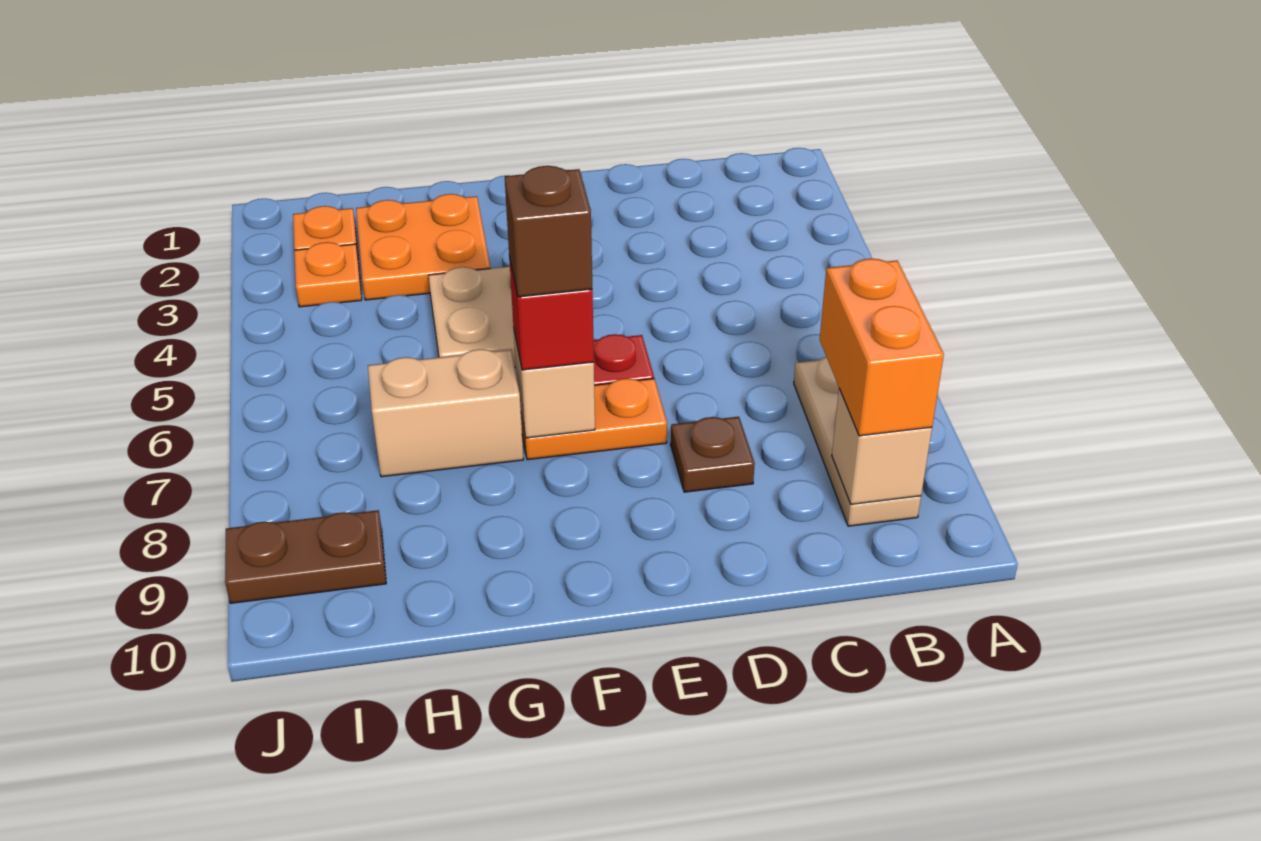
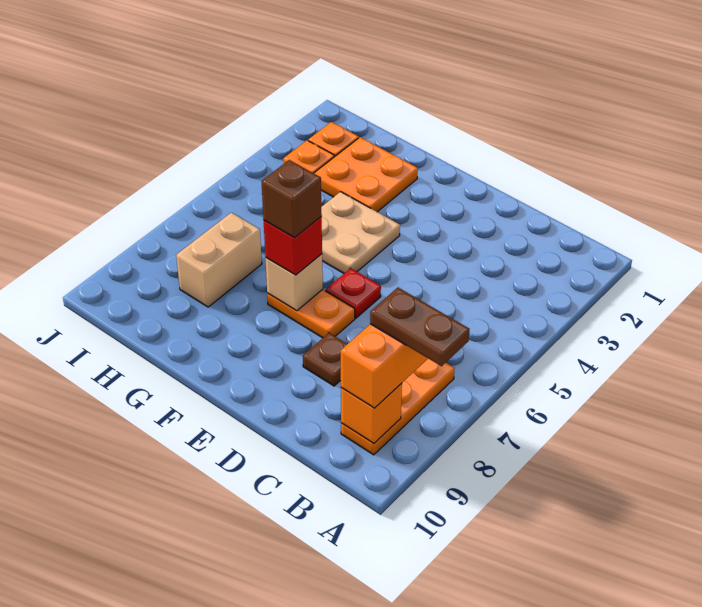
tan plate B7:B9 level 1 -> orange plate B7:B9 level 1
tan brick B9 level 2 -> orange brick B9 level 2
tan brick G7:H7 level 1 -> tan brick H7:H8 level 1
brown plate I9:J9 level 1 -> brown plate A8:B8 level 4

